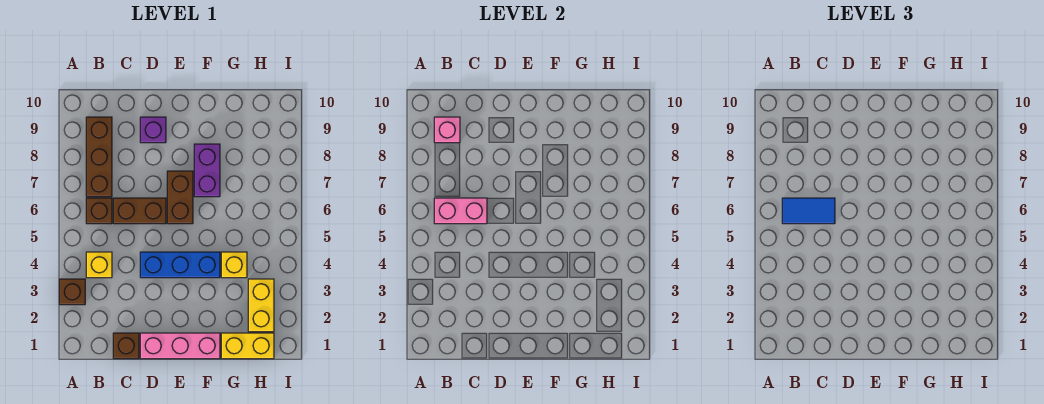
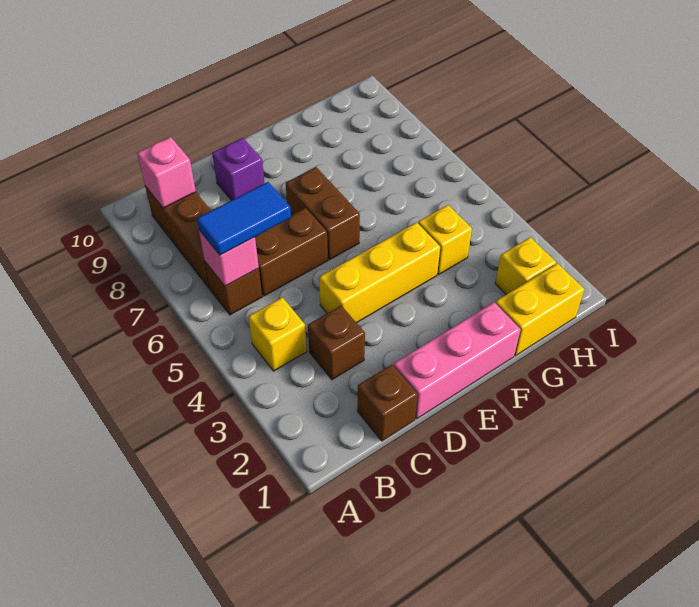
brown brick A3 level 1 -> brown brick C3 level 1
pink brick B6:C6 level 2 -> pink brick B6 level 2
blue brick D4:F4 level 1 -> yellow brick D4:F4 level 1
purple brick F7:F8 level 1 -> none
yellow brick H2:H3 level 1 -> yellow brick H2 level 1

